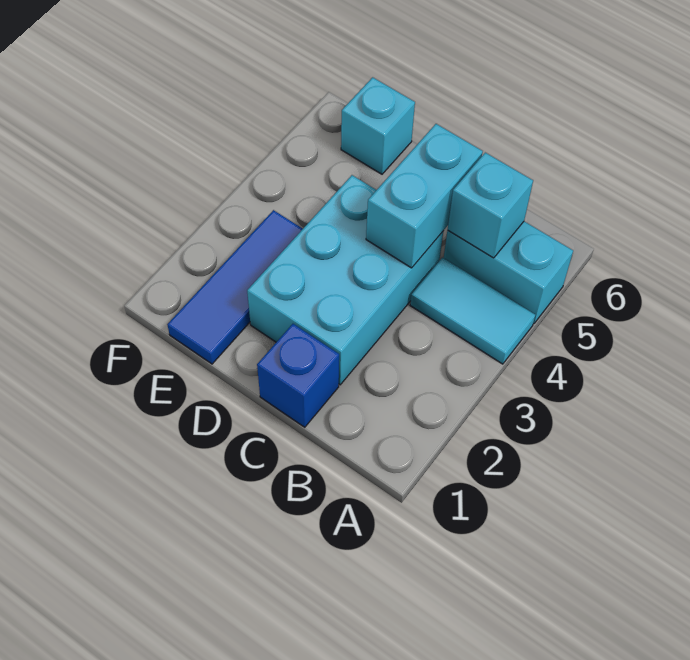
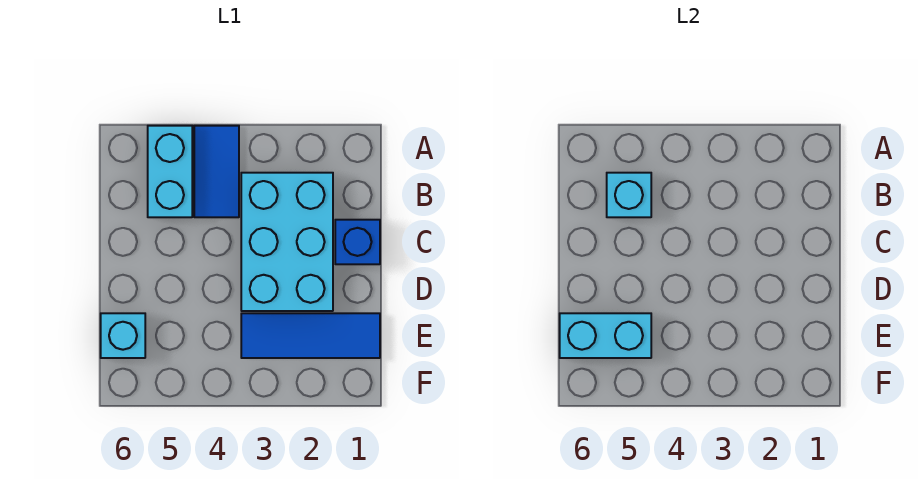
cyan tile A4:B4 level 1 -> blue tile A4:B4 level 1
cyan brick C2:D4 level 1 -> cyan brick B2:D3 level 1
cyan brick C4:C5 level 2 -> cyan brick E5:E6 level 2

